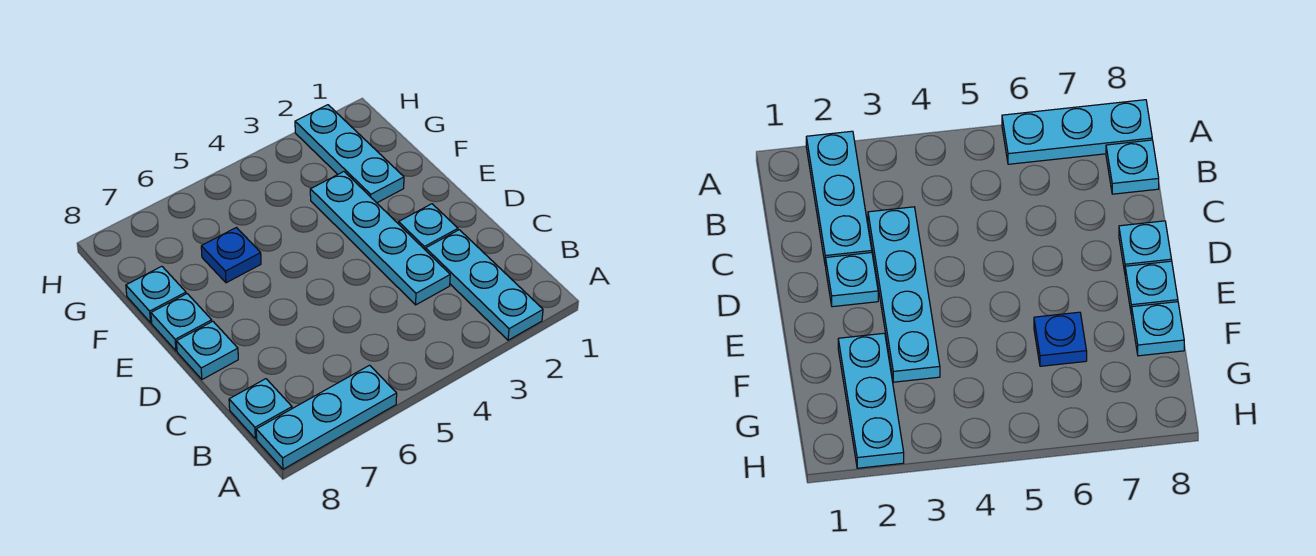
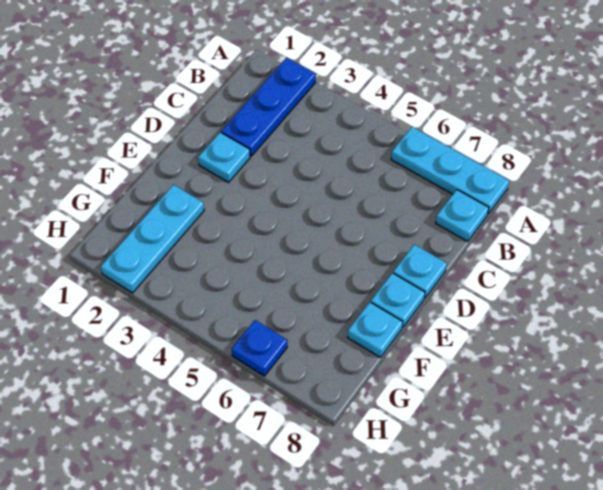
cyan plate A2:C2 level 1 -> blue plate A2:C2 level 1
cyan plate C3:F3 level 1 -> none
blue plate F6 level 1 -> blue plate H6 level 1

